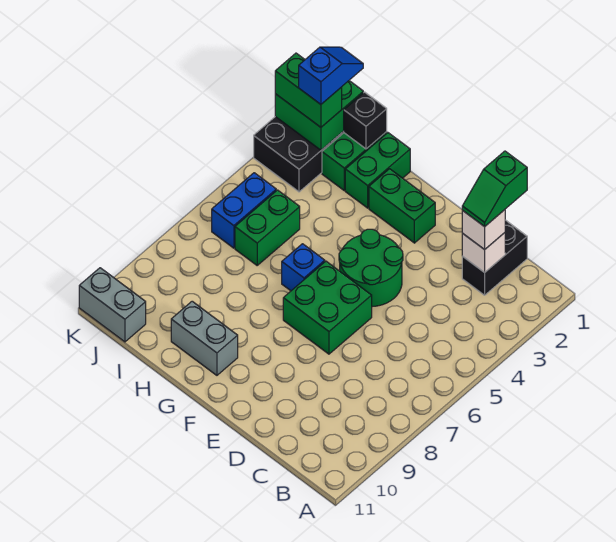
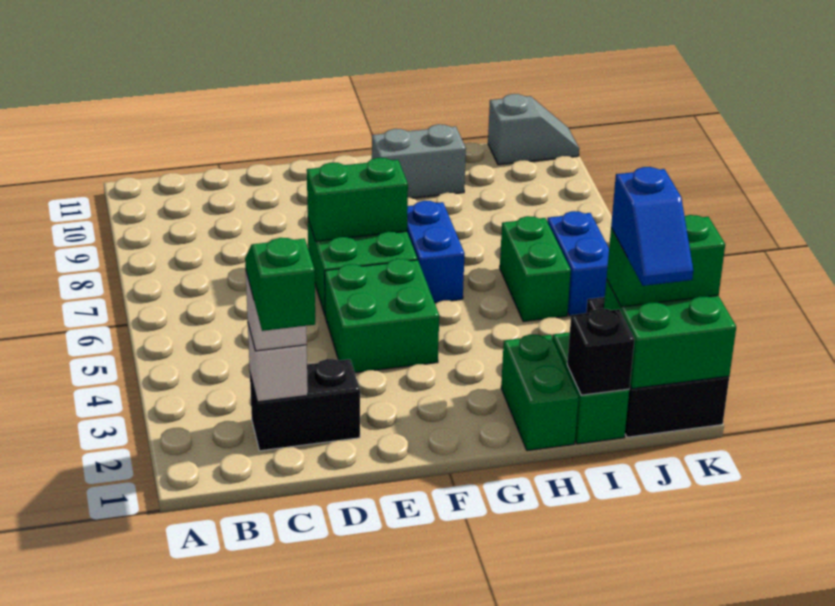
black brick C1:C2 level 1 -> black brick C2:D2 level 1
green round brick E4:F5 level 1 -> green brick E4:F5 level 1
green brick F2:G2 level 1 -> green brick E7:F7 level 2
blue brick G6 level 1 -> blue brick G6:G7 level 1
grey brick J11:K11 level 1 -> grey slope J11:K11 level 1 top J

